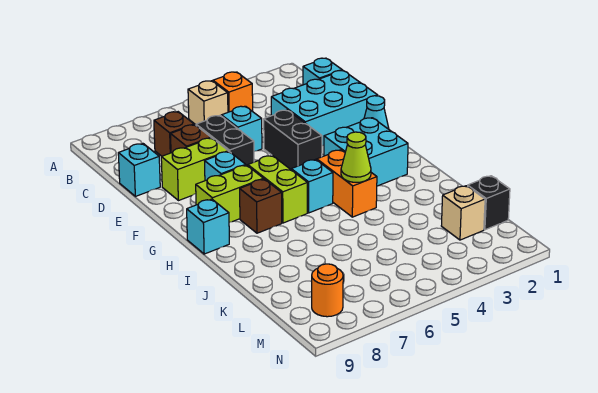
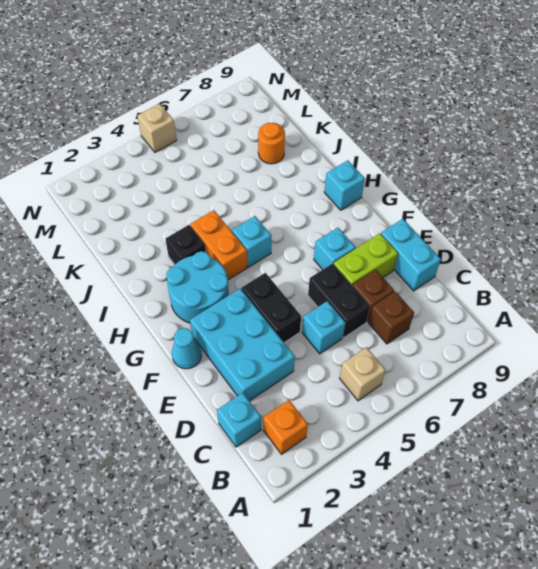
orange brick B4 level 1 -> orange brick B2 level 1
cyan brick D1:E3 level 1 -> cyan brick D2:F3 level 1
cyan brick D9 level 1 -> cyan brick D9:E9 level 1
cyan brick G2:H3 level 1 -> cyan round brick G2:H3 level 1
lime brick G6:H6 level 1 -> none
lime brick G7:G8 level 1 -> none
brown brick H7 level 1 -> none
lime cone I4 level 2 -> none
black brick L1 level 1 -> black brick I3 level 1
tan brick L2 level 1 -> tan brick N5 level 1
orange round brick M8 level 1 -> orange round brick K8 level 1

